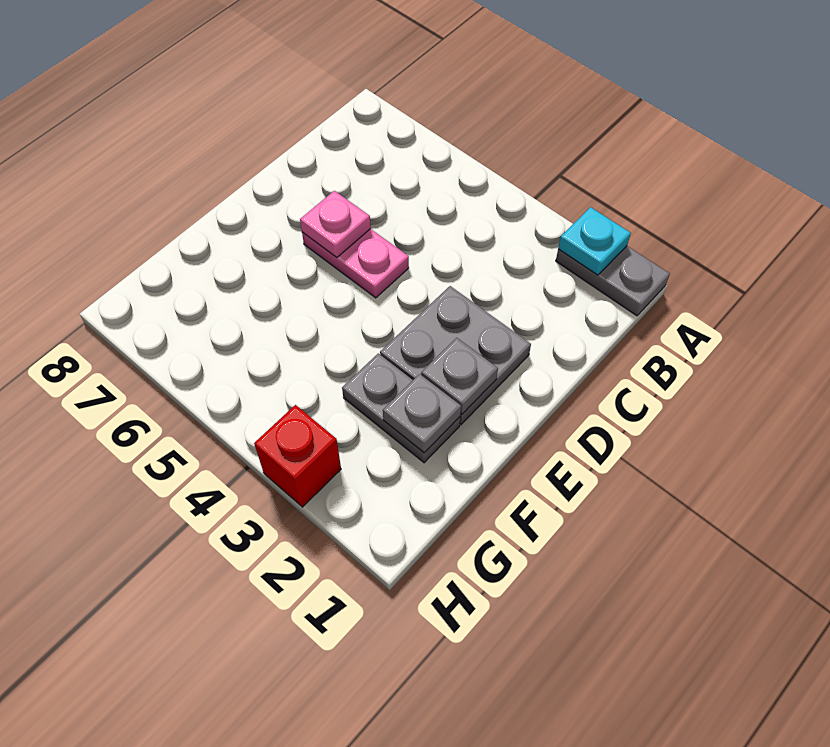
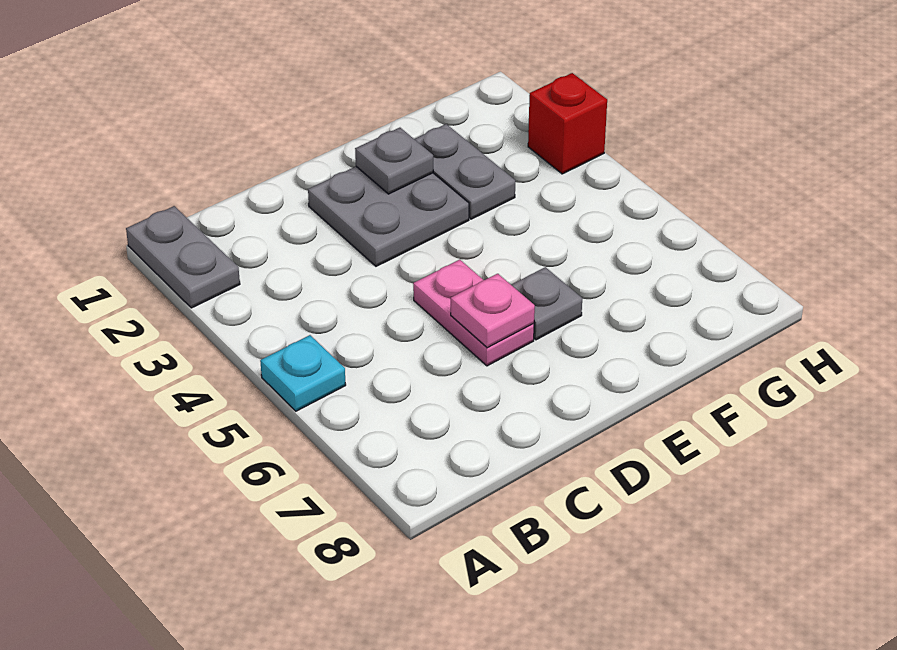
cyan plate A2 level 2 -> cyan plate A5 level 1
grey plate F2 level 2 -> grey plate E6 level 1

